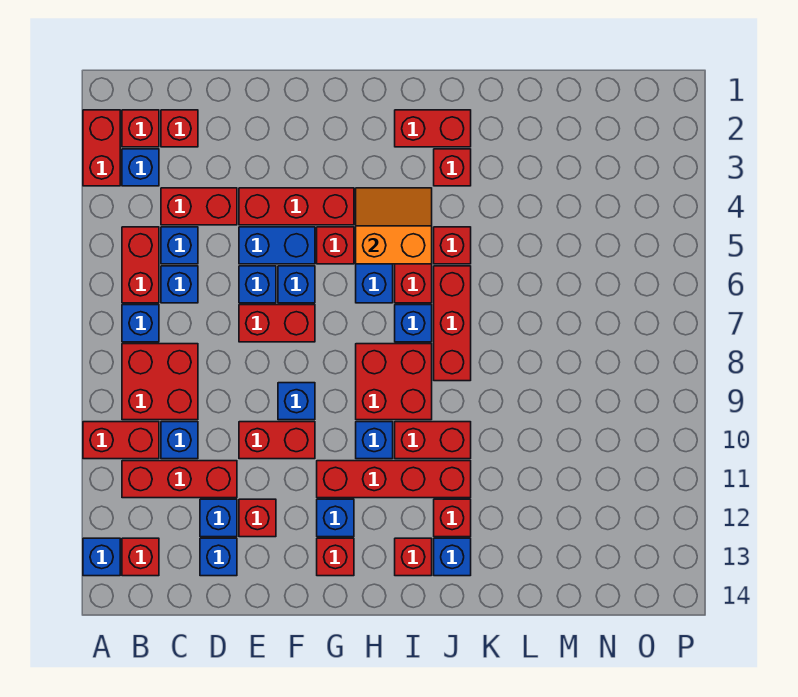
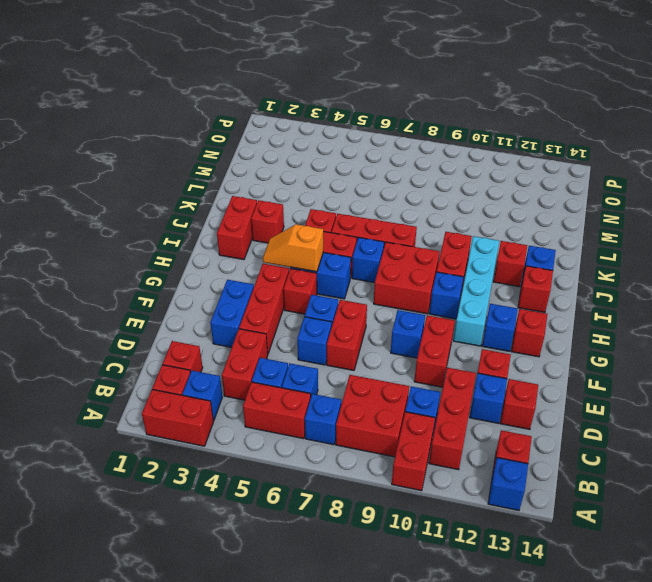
blue brick D13 level 1 -> red brick D13 level 1
blue brick E5:F5 level 1 -> blue brick E3:F3 level 1
red brick G11:J11 level 1 -> cyan brick G11:J11 level 1
orange slope H4:I5 level 2 top 5 -> orange slope H4:H5 level 2 top 5

